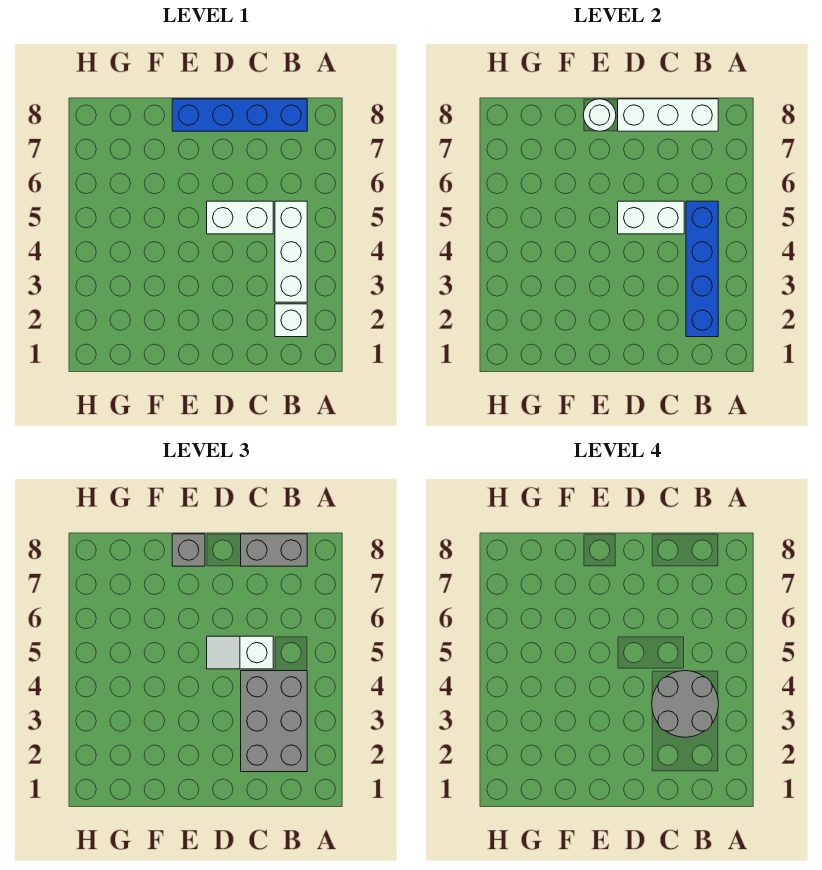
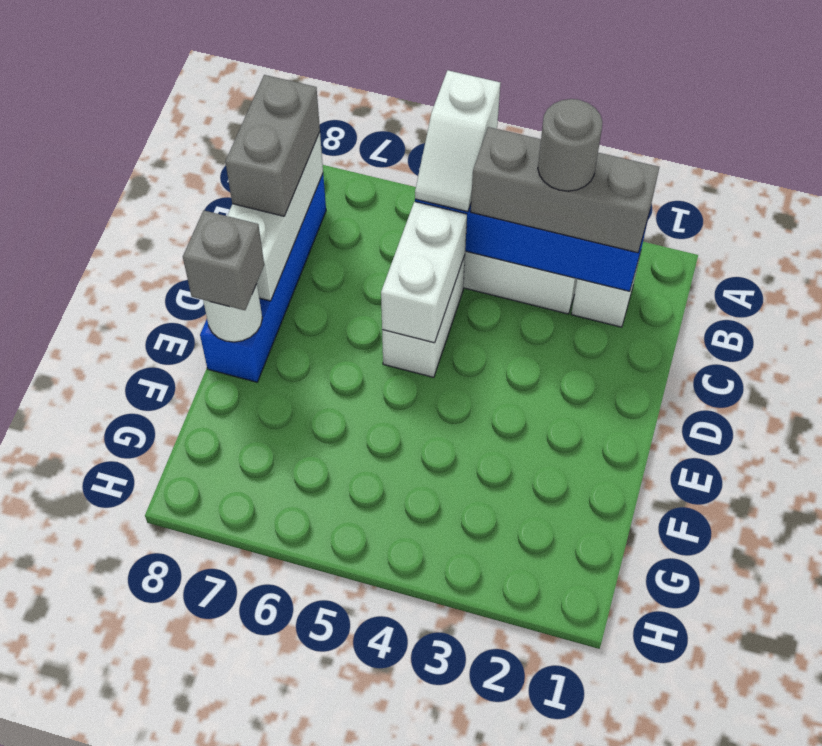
grey brick B2:C4 level 3 -> grey brick B2:B4 level 3
grey round brick B3:C4 level 4 -> grey round brick B3 level 4
white slope C5:D5 level 3 top C -> white slope A5:B5 level 3 top A

